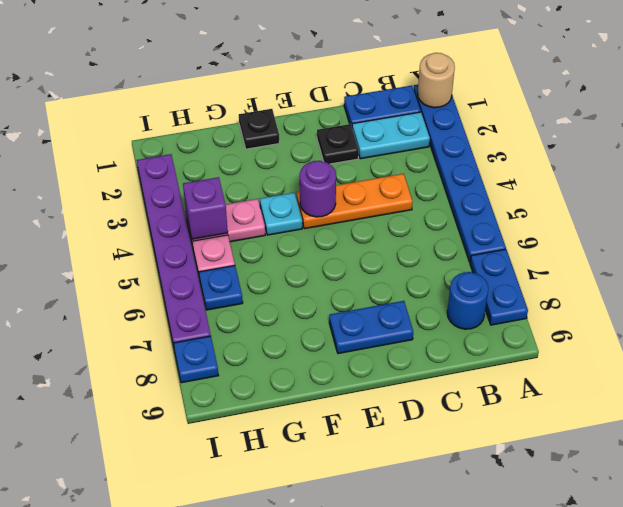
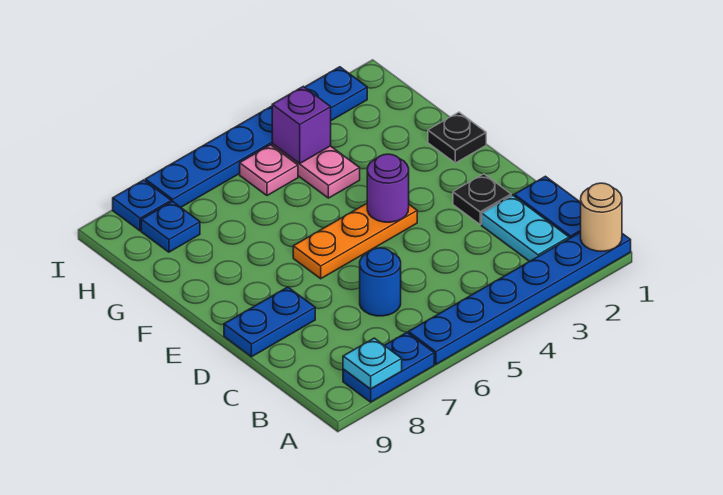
blue round brick B8 level 1 -> blue round brick C6 level 1
orange plate C4:E4 level 1 -> orange plate E4:E6 level 1
blue plate D8:E8 level 1 -> blue plate D8:D9 level 1
cyan plate F4 level 1 -> cyan plate A8 level 2
blue plate H6 level 1 -> blue plate H8 level 1
purple plate I2:I7 level 1 -> blue plate I2:I7 level 1

